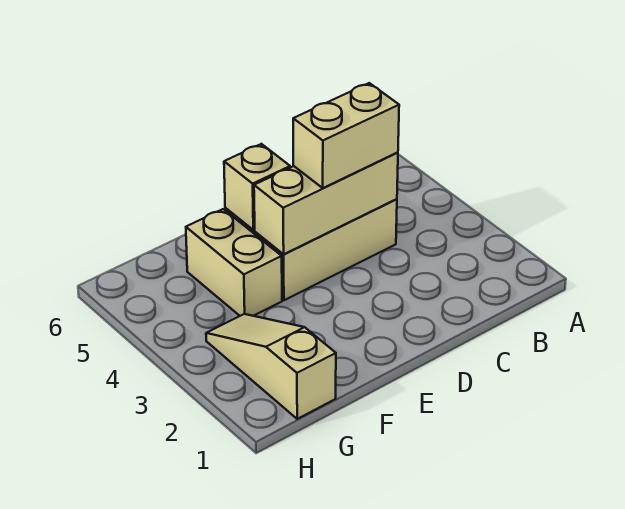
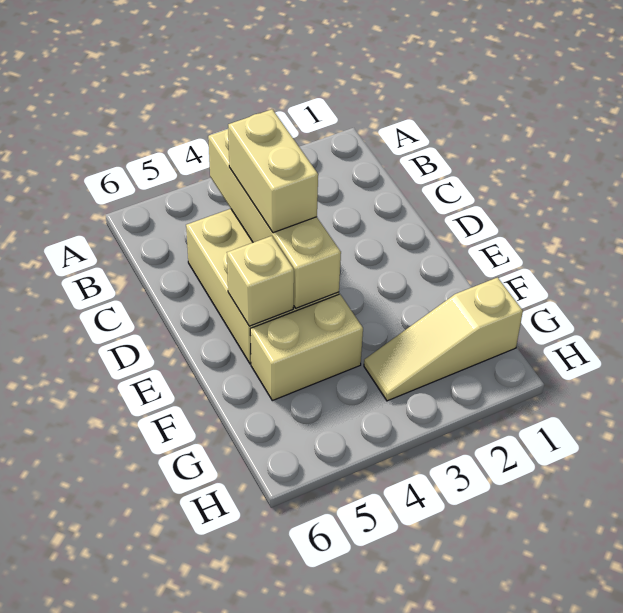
tan brick C4:E4 level 2 -> tan brick B4:E4 level 2

